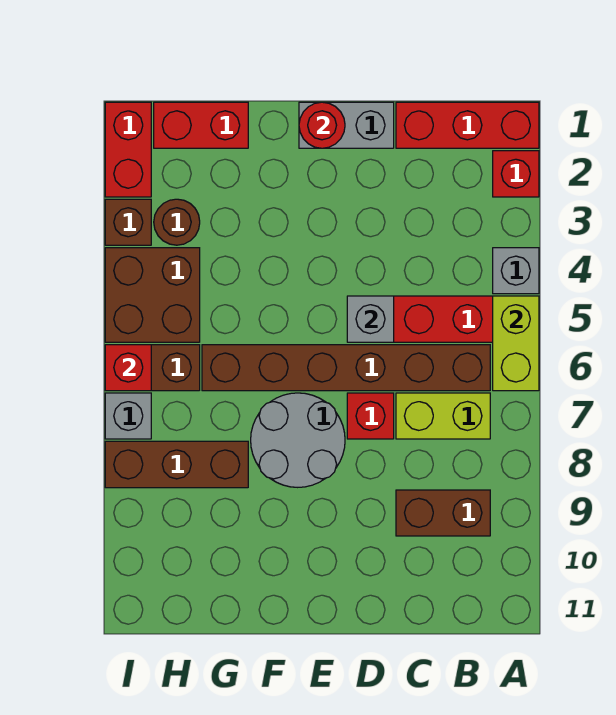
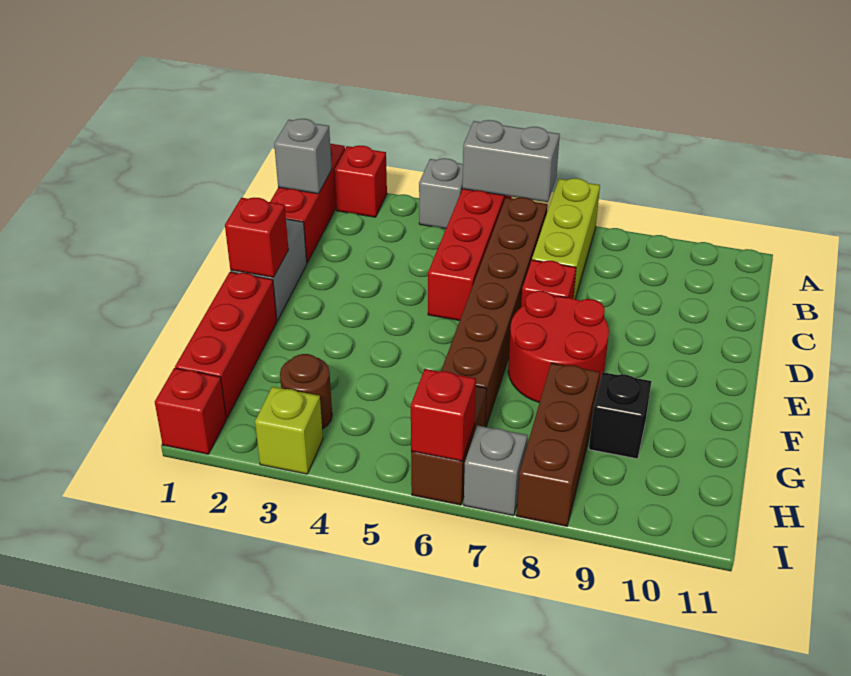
lime brick A5:A6 level 2 -> grey brick A5:A6 level 2
lime brick B7:C7 level 1 -> lime brick A7:C7 level 1
brown brick B9:C9 level 1 -> none
grey brick D5 level 2 -> grey brick B1 level 2
red round brick E1 level 2 -> red brick E1 level 2
grey round brick E7:F8 level 1 -> red round brick E7:F8 level 1
red brick G1:H1 level 1 -> red brick F1:H1 level 1
none -> black brick G9 level 1
brown brick H4:I5 level 1 -> none
red brick I1:I2 level 1 -> red brick I1 level 1
brown brick I3 level 1 -> lime brick I3 level 1

